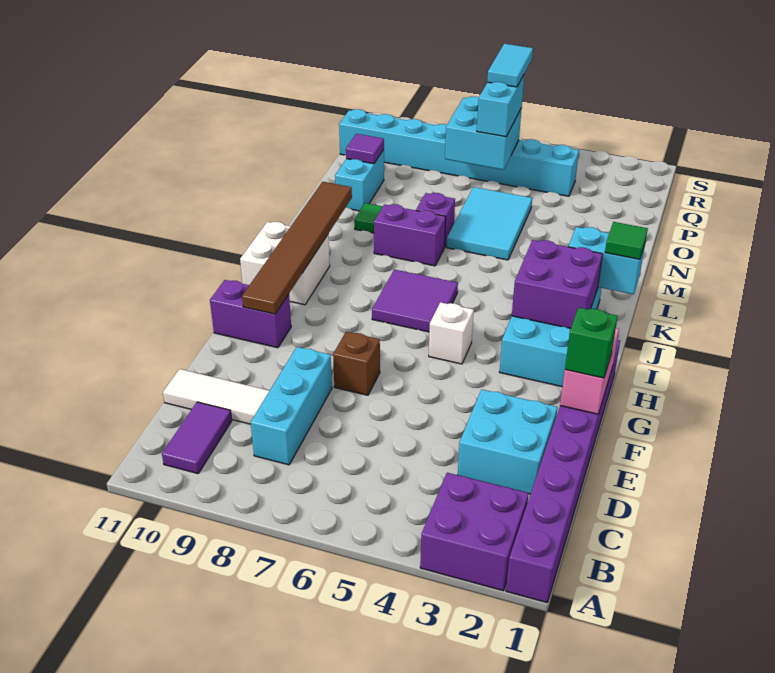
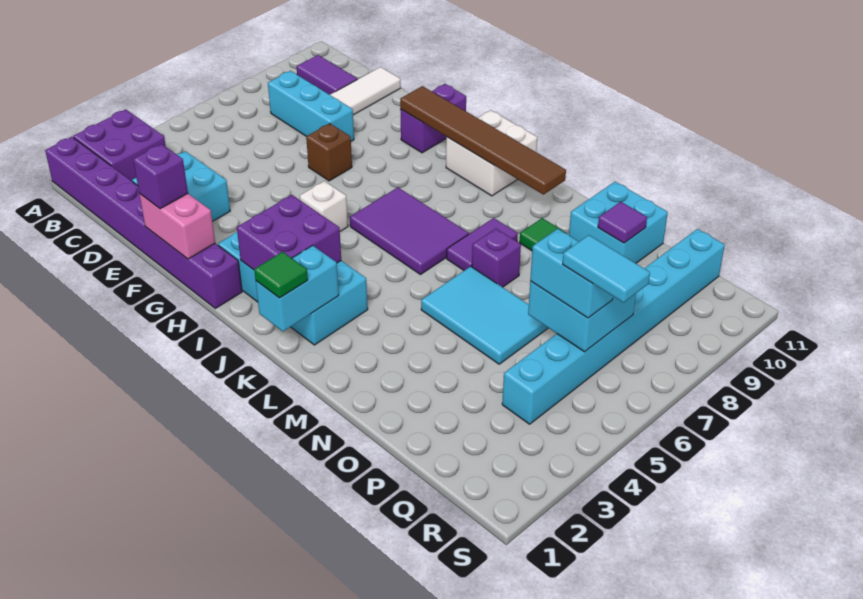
green brick F1 level 3 -> purple brick F1 level 3
purple tile I6:J7 level 1 -> purple tile I6:K7 level 1
purple brick L7:L8 level 1 -> purple tile L7:L8 level 1
cyan brick N10:O10 level 1 -> cyan brick N10:O11 level 1

